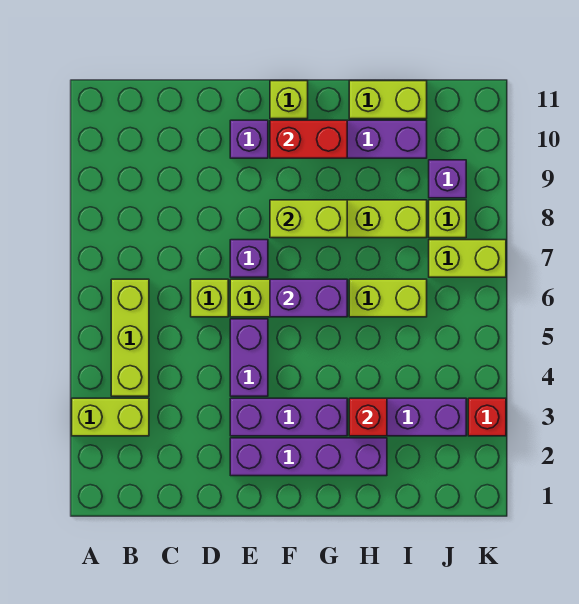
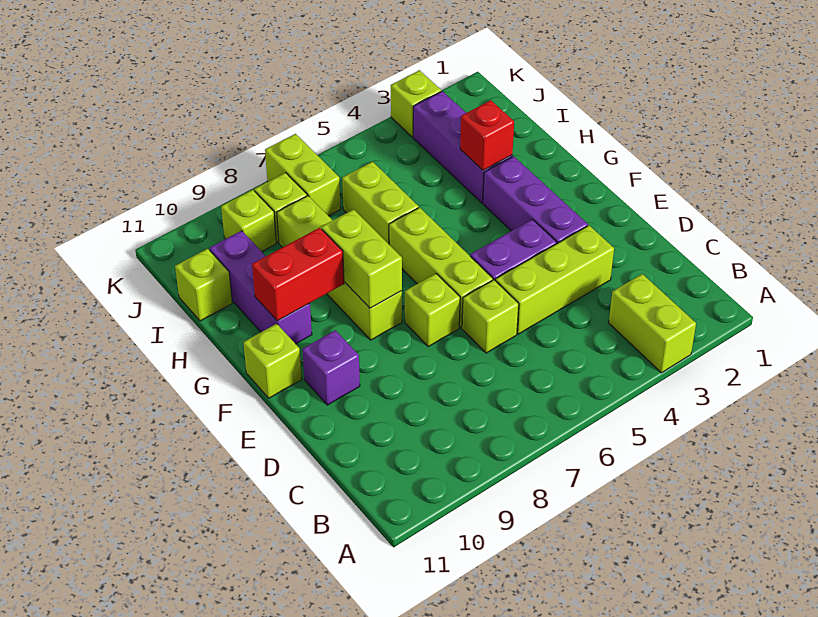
lime brick B4:B6 level 1 -> lime brick D3:D5 level 1
purple brick E2:H2 level 1 -> none
purple brick E7 level 1 -> lime brick E7 level 1
purple brick F6:G6 level 2 -> none
red brick F10:G10 level 2 -> red brick G9:G10 level 2
lime brick H11:I11 level 1 -> lime brick I11 level 1
purple brick J9 level 1 -> lime brick J9 level 1
red brick K3 level 1 -> lime brick K3 level 1

